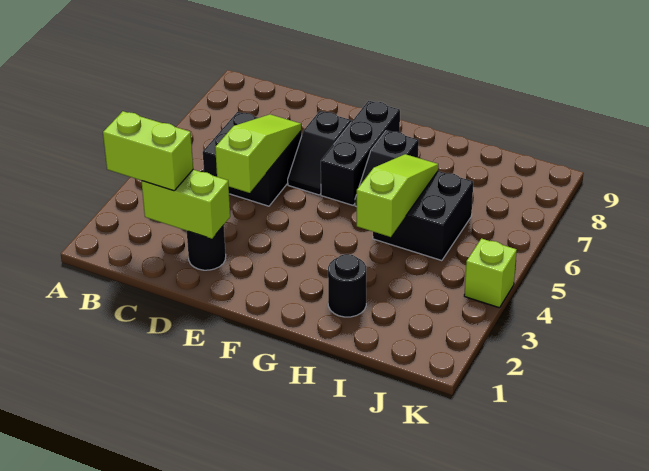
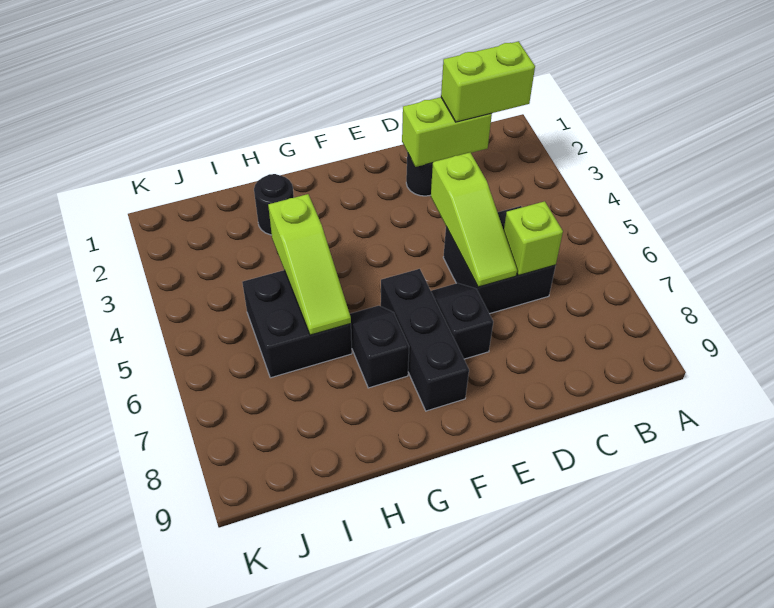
lime brick K4 level 1 -> lime brick C6 level 2

